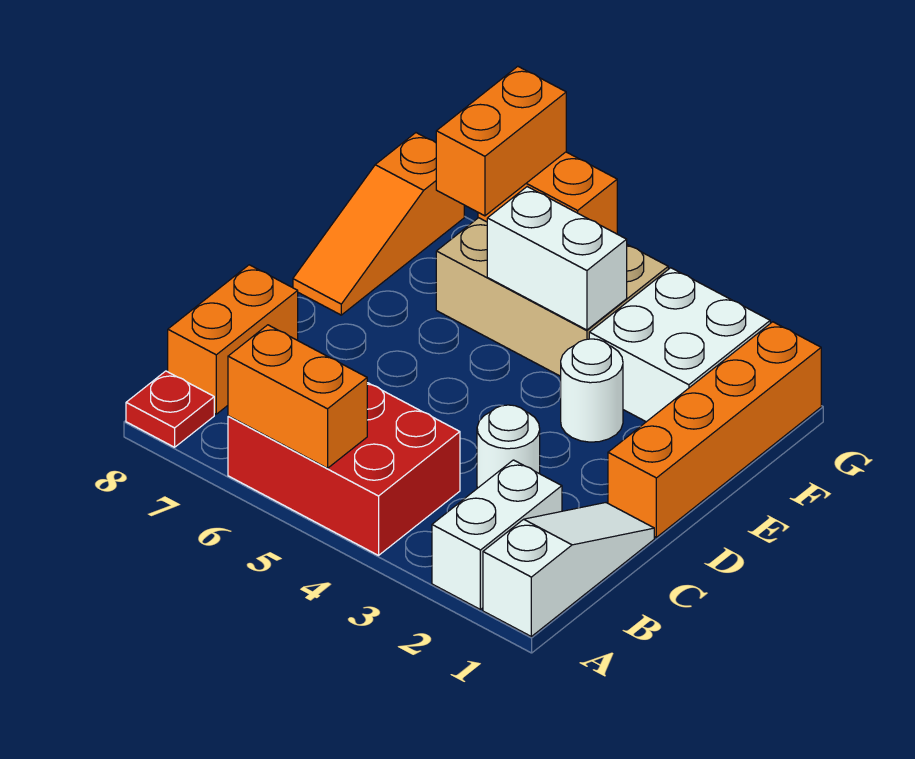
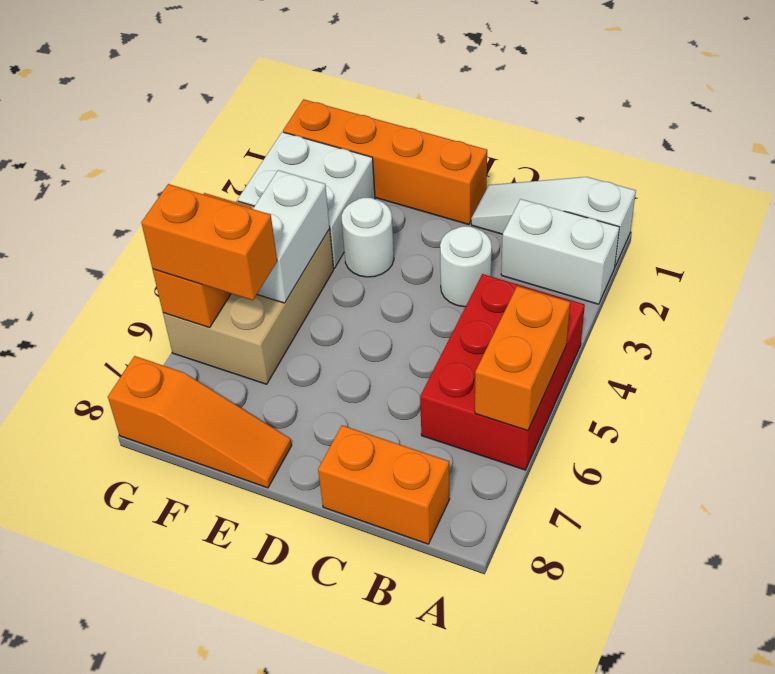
red plate A8 level 1 -> none

